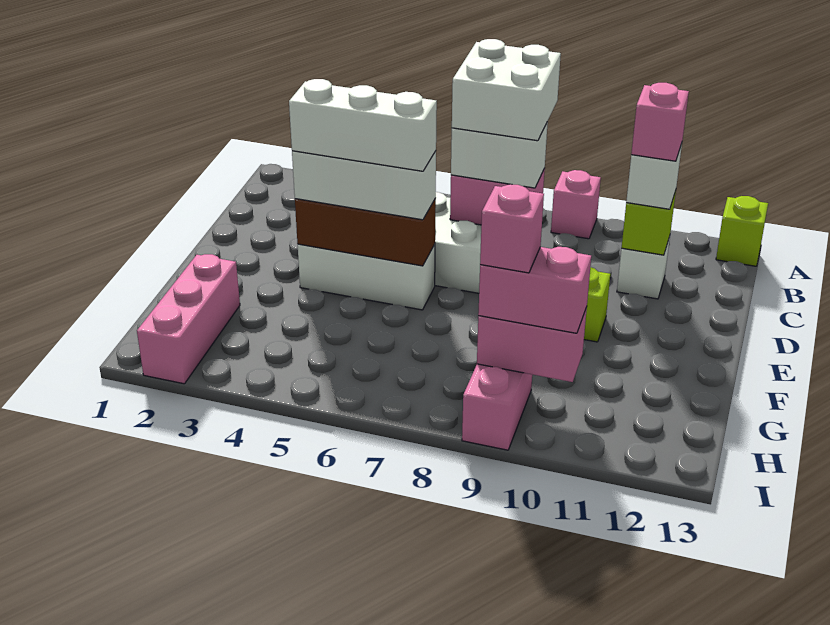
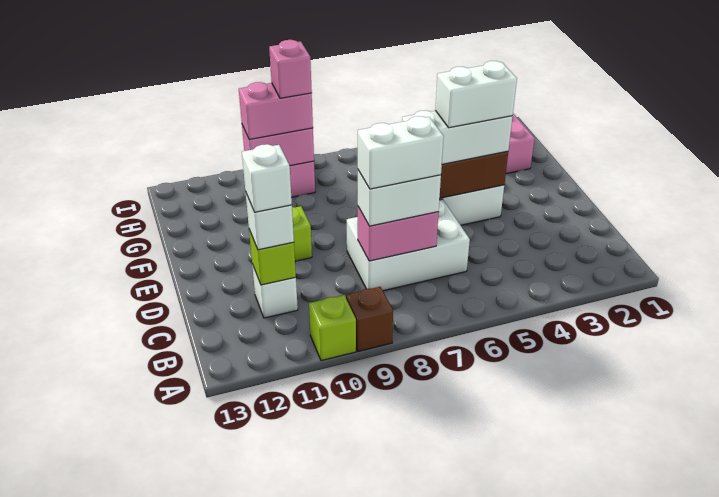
pink brick A9 level 1 -> brown brick A9 level 1
lime brick A13 level 1 -> lime brick A10 level 1
white brick B7:C8 level 4 -> white brick C7:C8 level 4
pink brick C11 level 4 -> white brick C11 level 4
white brick E4:E6 level 4 -> white brick E4:E5 level 4

